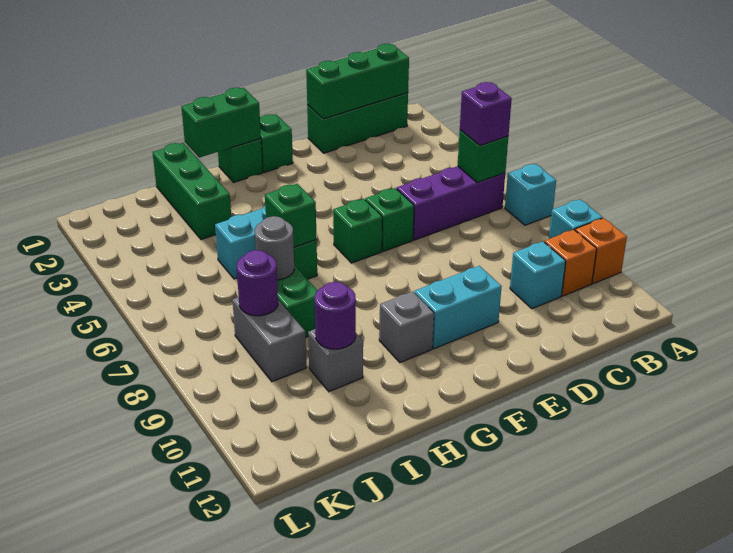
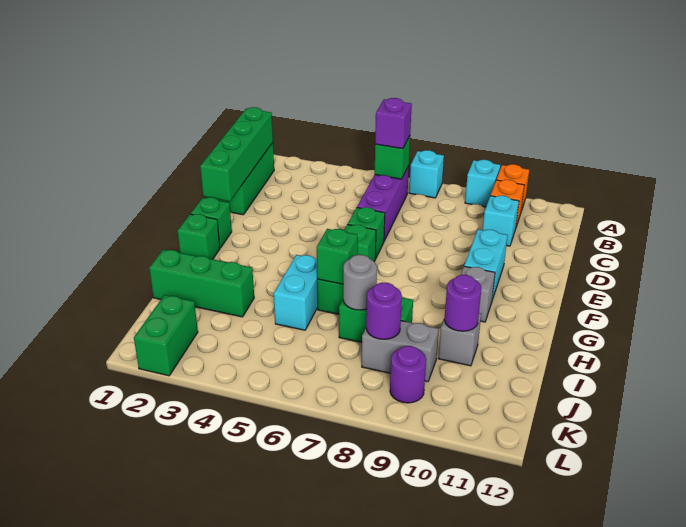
green brick B1:D1 level 2 -> green brick B1:E1 level 2
green brick G1:H1 level 2 -> green brick K2:L2 level 1
none -> purple round brick K9 level 1

